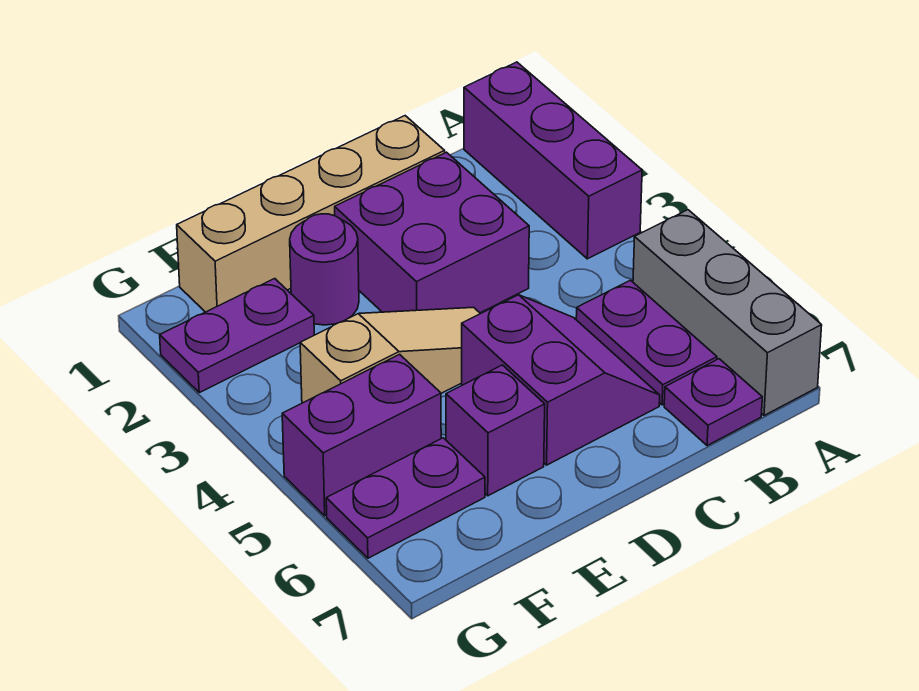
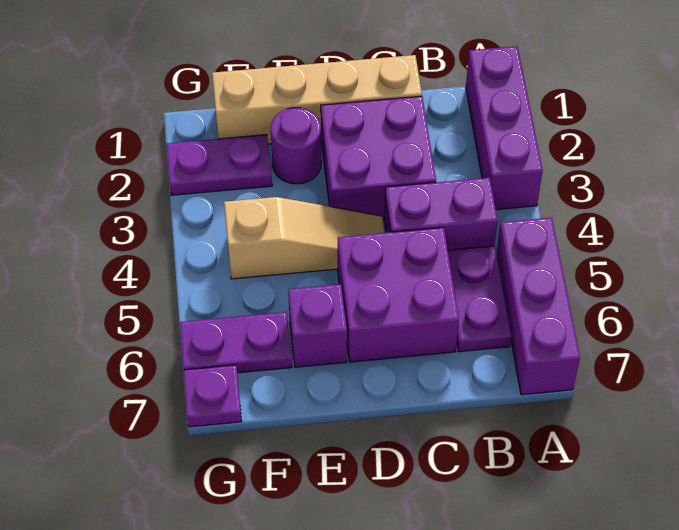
grey brick A5:A7 level 1 -> purple brick A5:A7 level 1
purple plate B7 level 1 -> purple plate G7 level 1
purple slope C5:D6 level 1 top D -> purple brick C5:D6 level 1
purple brick F5:G5 level 1 -> purple brick B4:C4 level 1

